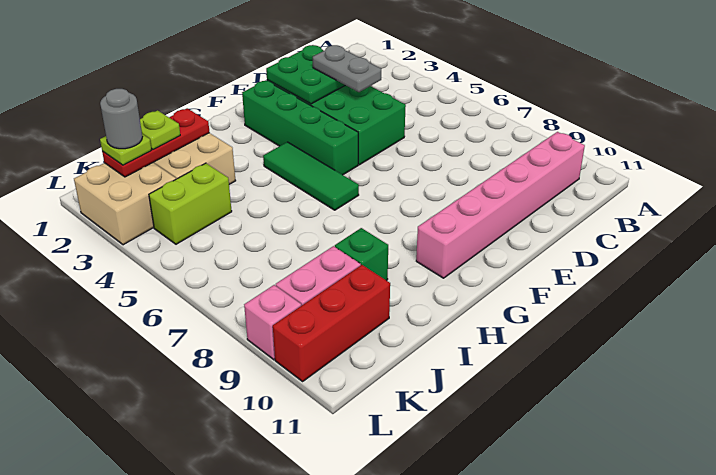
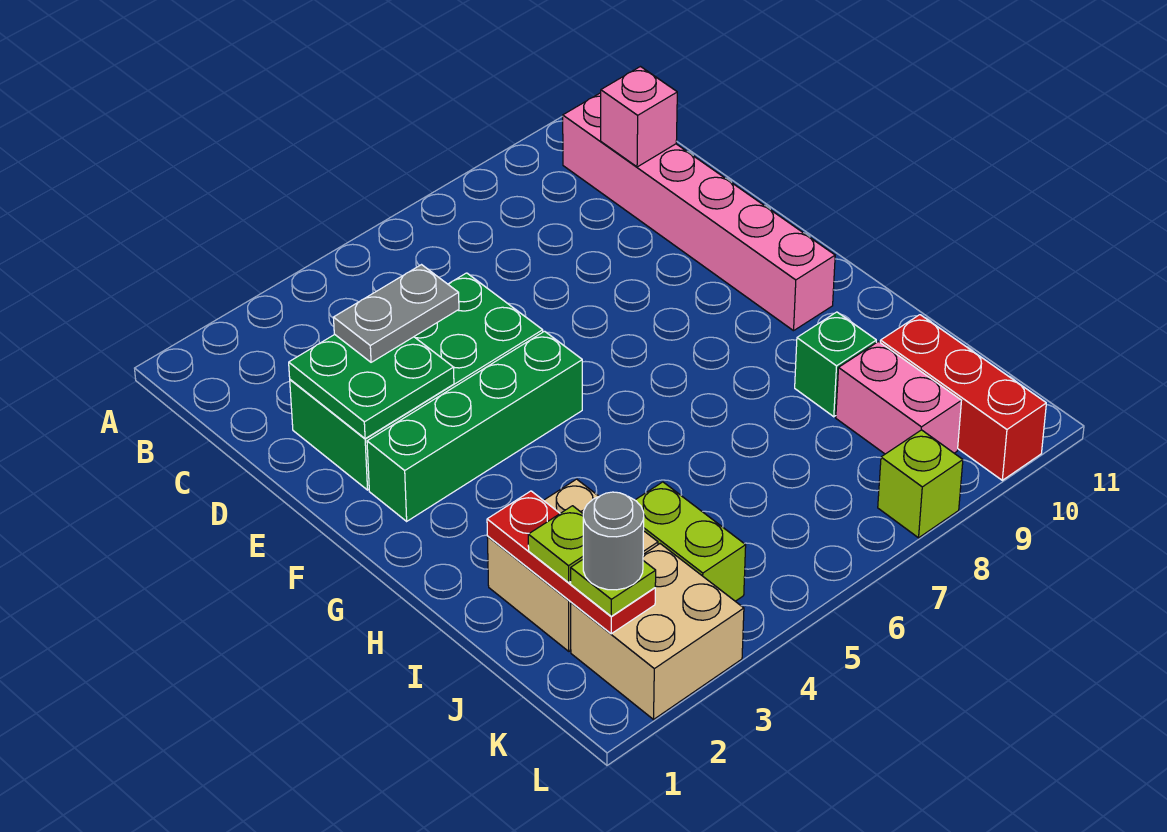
green tile G4:G6 level 1 -> none
none -> lime brick L8 level 1
pink brick L9 level 1 -> pink brick C10 level 2

